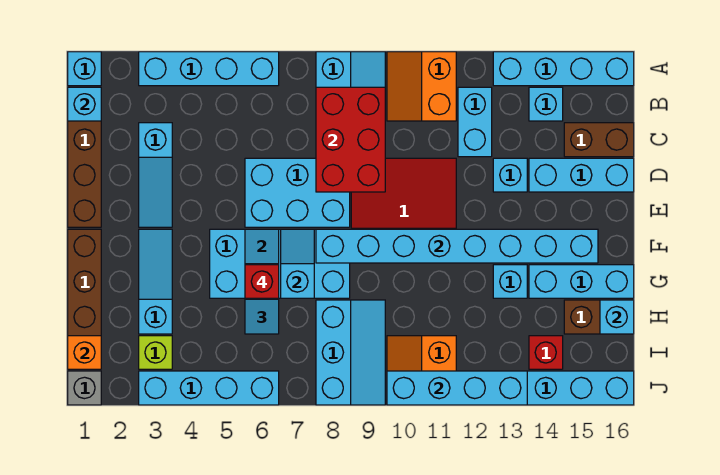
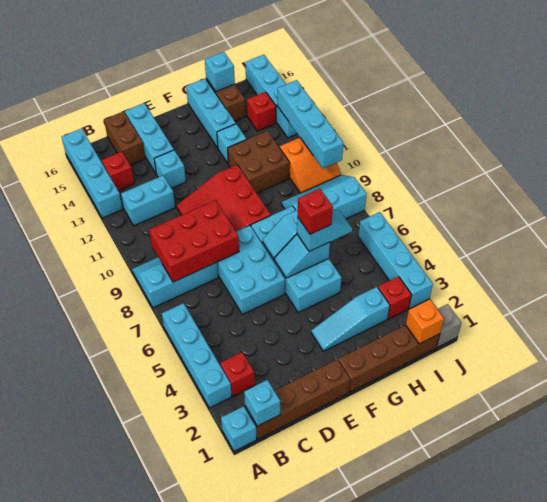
orange slope A10:B11 level 1 top 11 -> none
none -> red brick B3 level 1
cyan brick B14 level 1 -> red brick B14 level 1
cyan slope C3:E3 level 1 top C -> none
cyan brick F8:F15 level 2 -> none
none -> brown brick G11:H12 level 1
lime brick I3 level 1 -> red brick I3 level 1

